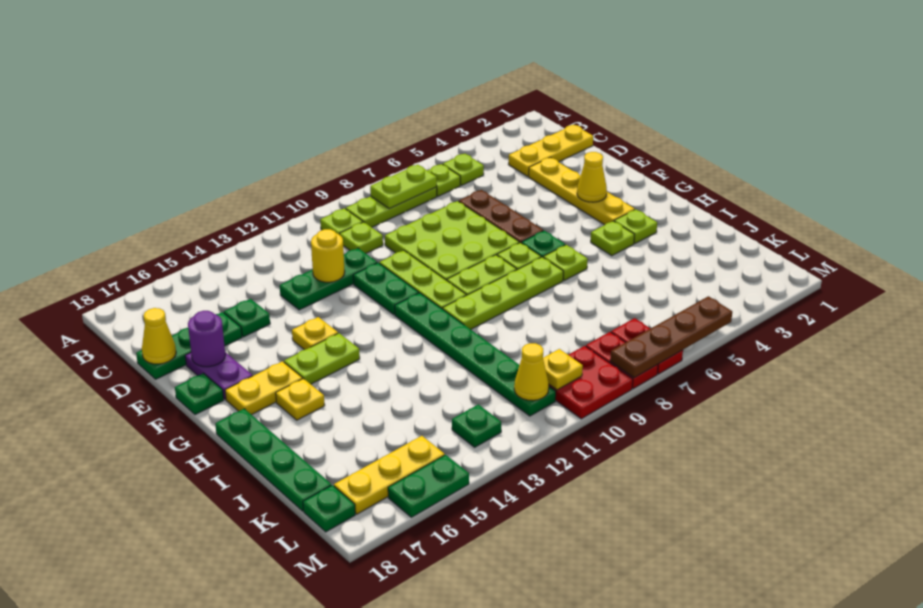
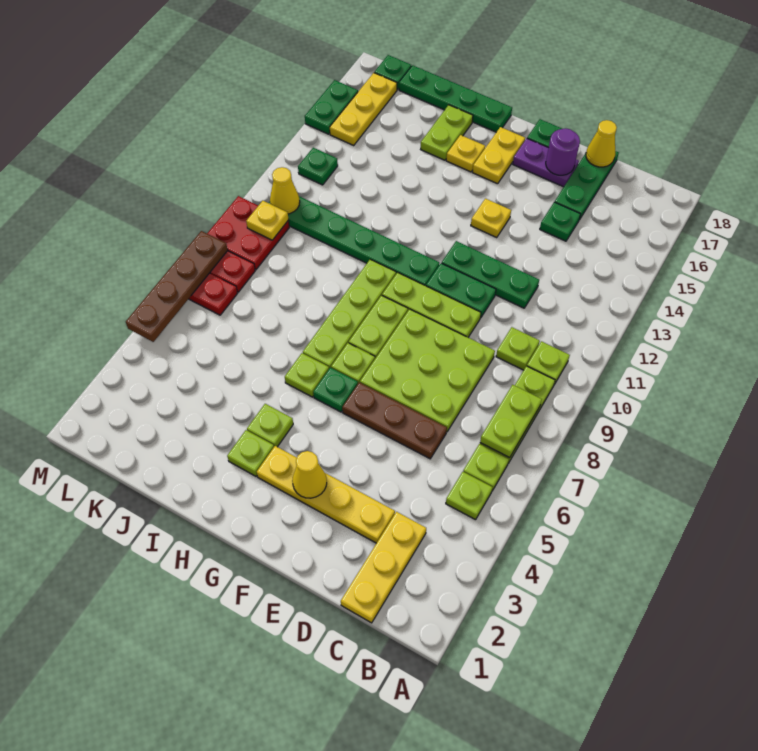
green plate D11:D13 level 1 -> green plate D12:F12 level 1
yellow round brick D12 level 2 -> none
lime plate G14:G15 level 1 -> lime plate I16:I17 level 1

